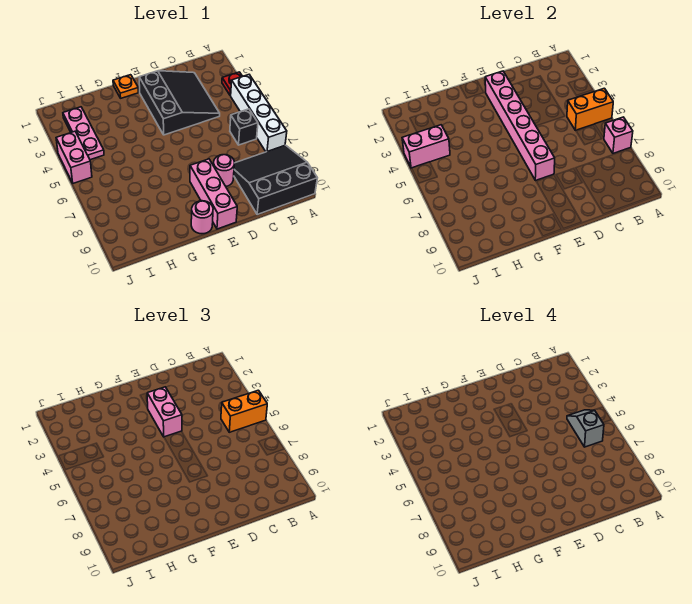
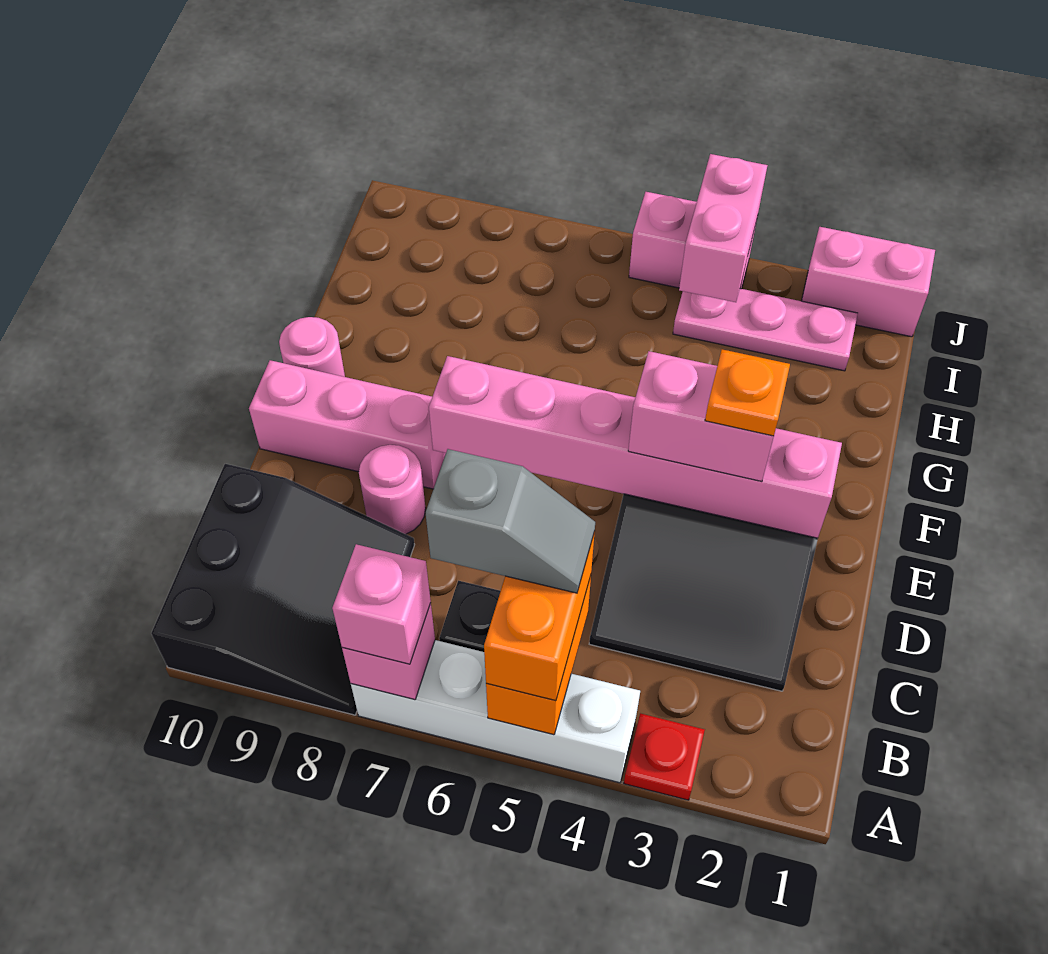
none -> pink brick A7 level 3
orange plate F1 level 1 -> orange plate E3 level 4
none -> pink brick J1:J2 level 1

